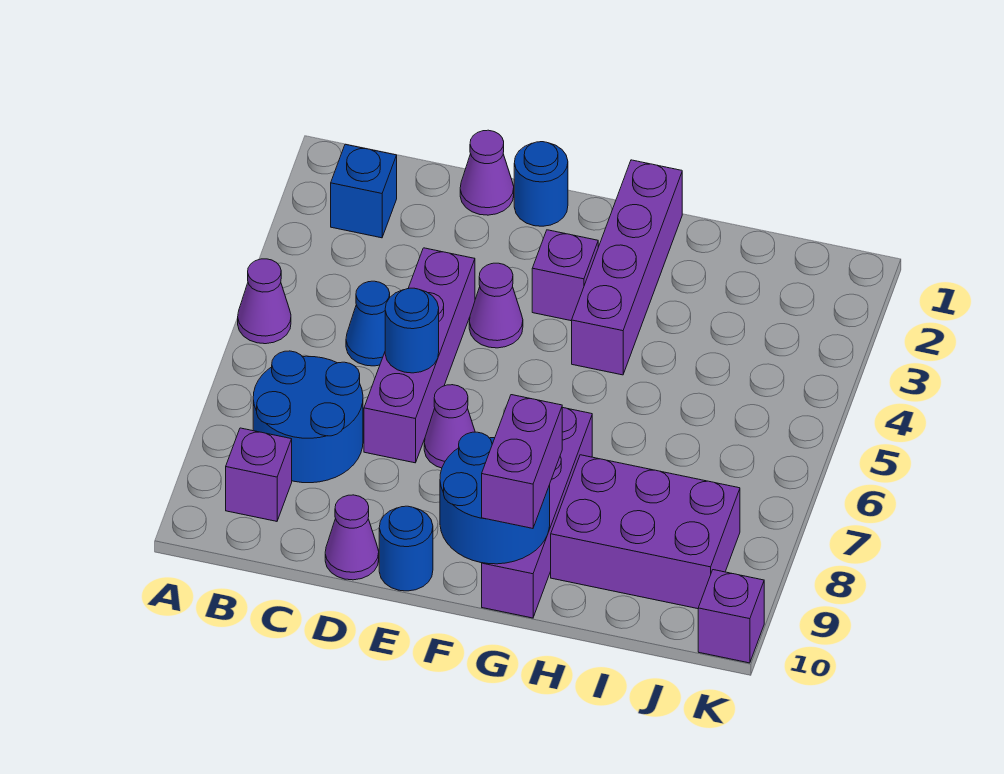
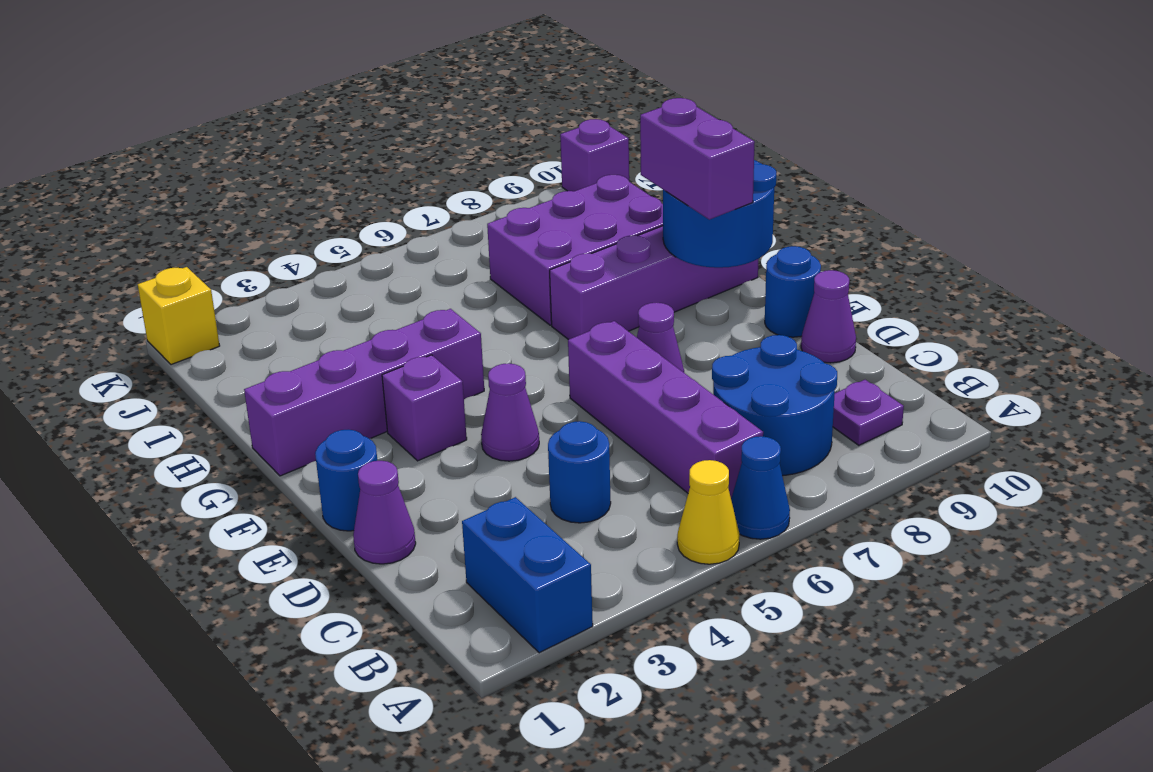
purple cone A5 level 1 -> yellow cone A5 level 1
blue brick B2 level 1 -> blue brick A2:B2 level 1
purple brick B9 level 1 -> purple plate B9 level 1
blue cone C5 level 1 -> blue cone A6 level 1
purple brick D4:D7 level 1 -> purple brick B6:E6 level 1
blue round brick D6 level 2 -> blue round brick C4 level 1
purple brick G9:G10 level 3 -> purple brick F9:G9 level 3
purple brick H8:J9 level 1 -> purple brick H7:I9 level 1
none -> yellow brick K1 level 1

